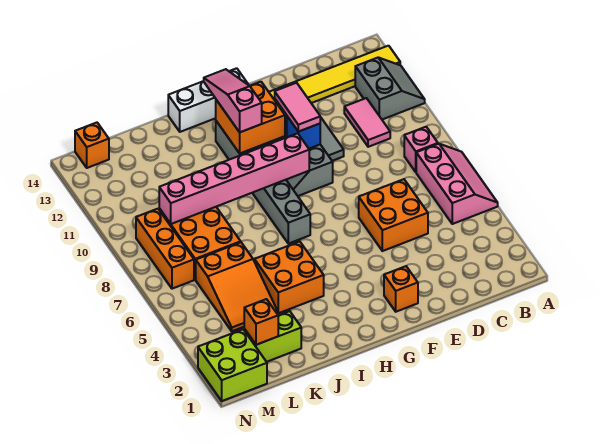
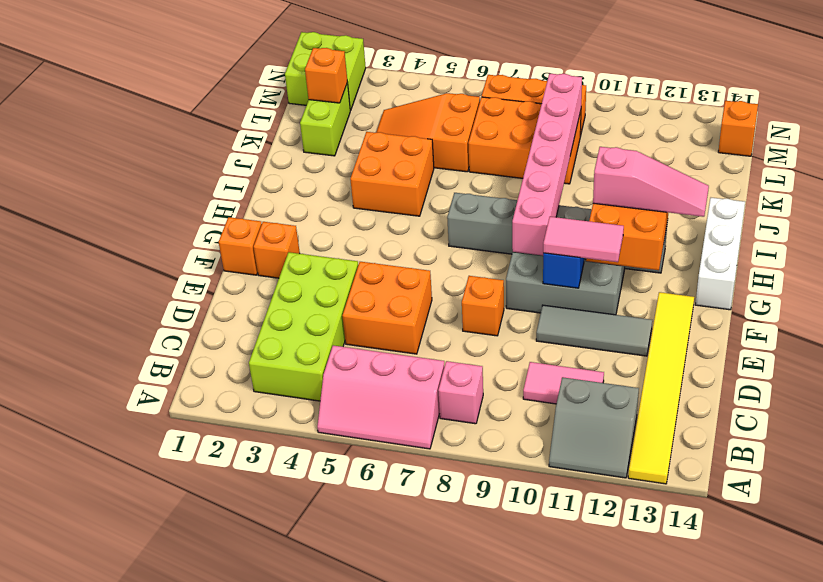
none -> lime brick B3:E4 level 1
none -> orange brick E8 level 1
none -> orange brick F1 level 1

